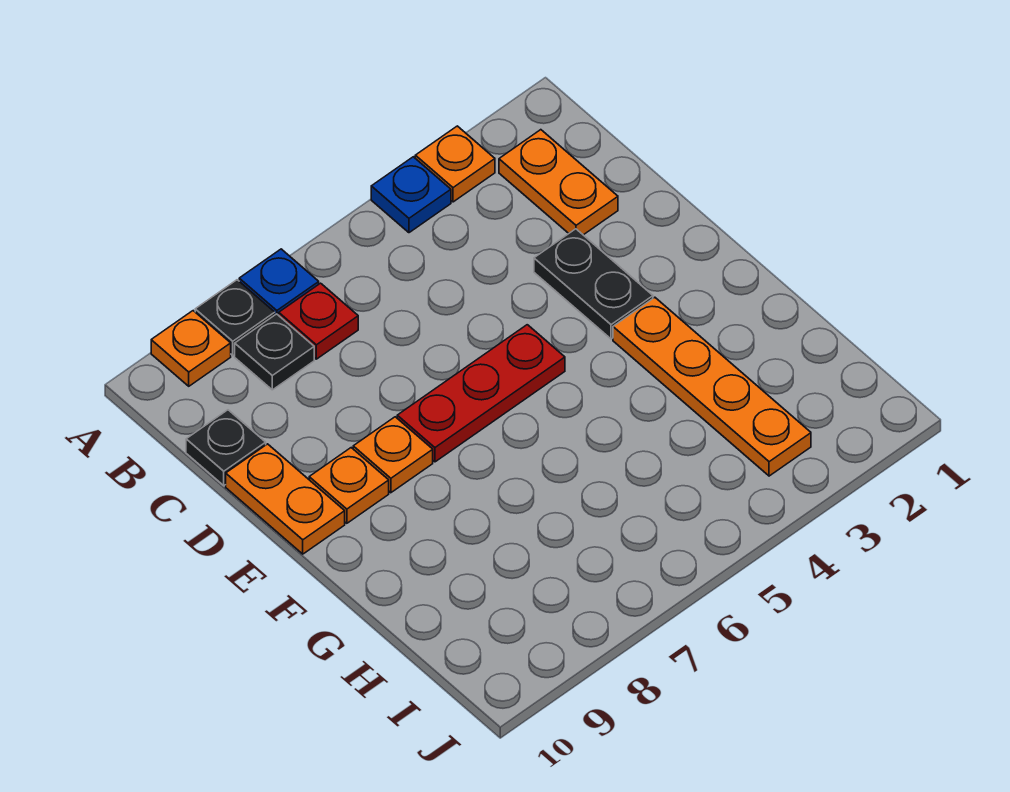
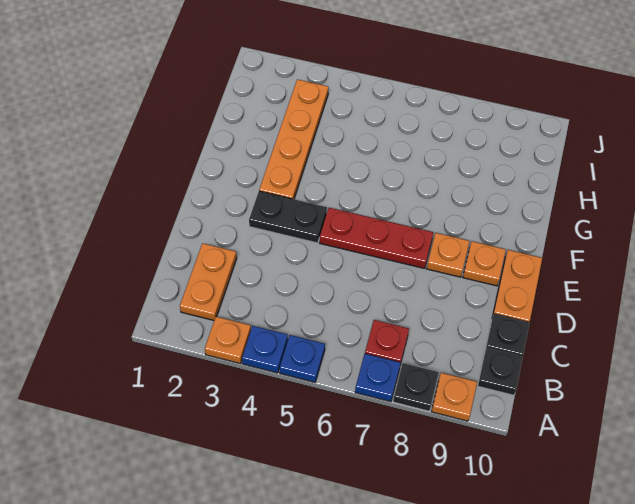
none -> blue plate A5 level 1
black plate B8 level 1 -> black plate B10 level 1
black plate D3:E3 level 1 -> black plate E3:E4 level 1

